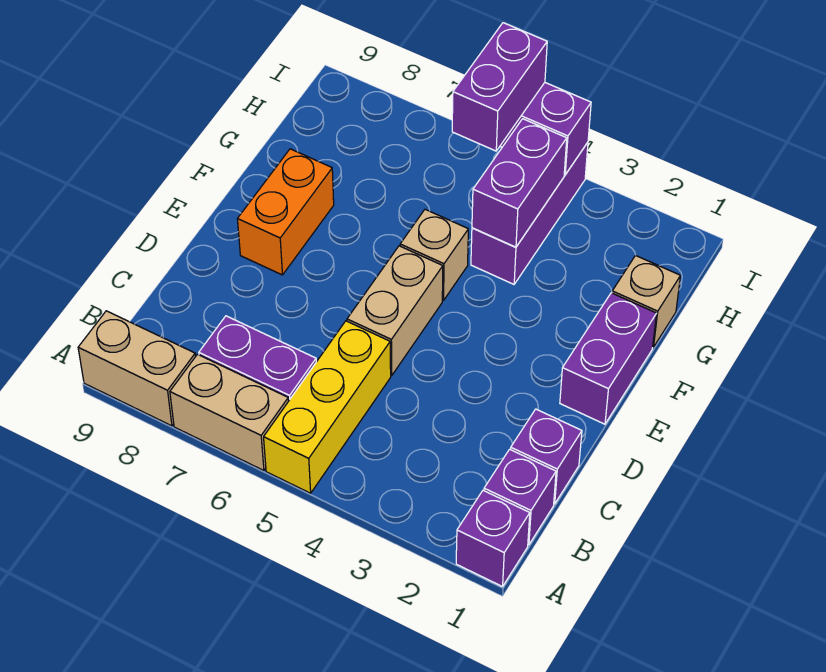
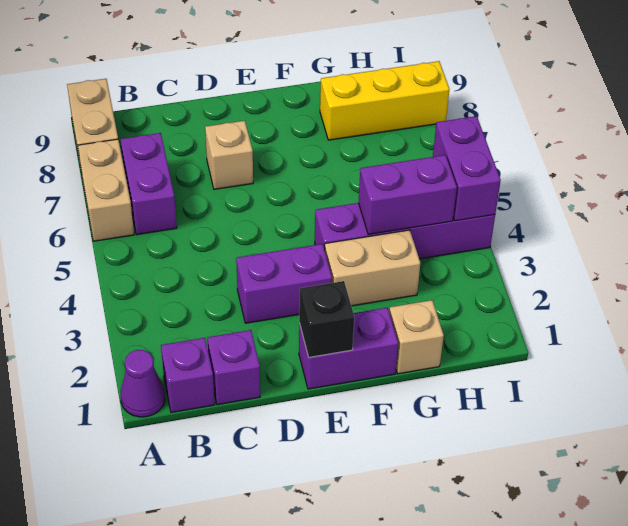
purple brick A1 level 1 -> purple cone A1 level 1
yellow brick A5:C5 level 1 -> yellow brick G8:I8 level 1
tan brick D5:E5 level 1 -> tan brick F3:G3 level 1
none -> black brick E1 level 2
orange brick E8:F8 level 1 -> none
tan brick F5 level 1 -> tan brick D7 level 1
purple brick G4:I4 level 1 -> purple brick F4:I4 level 1
purple brick H5:I5 level 3 -> purple brick D3:E3 level 1

